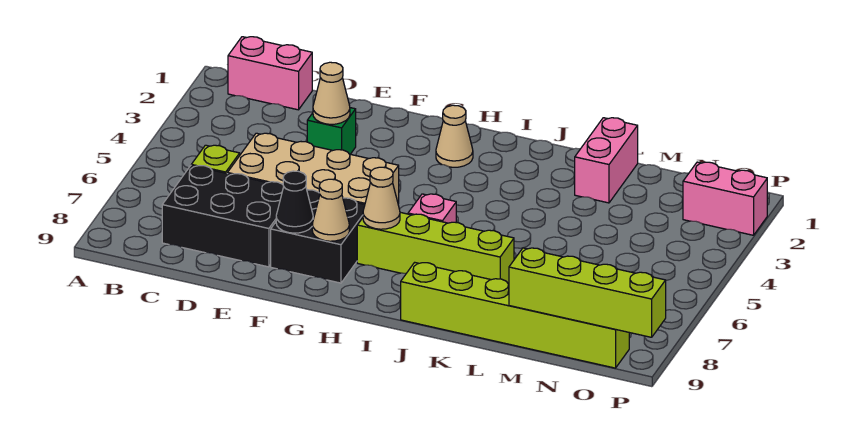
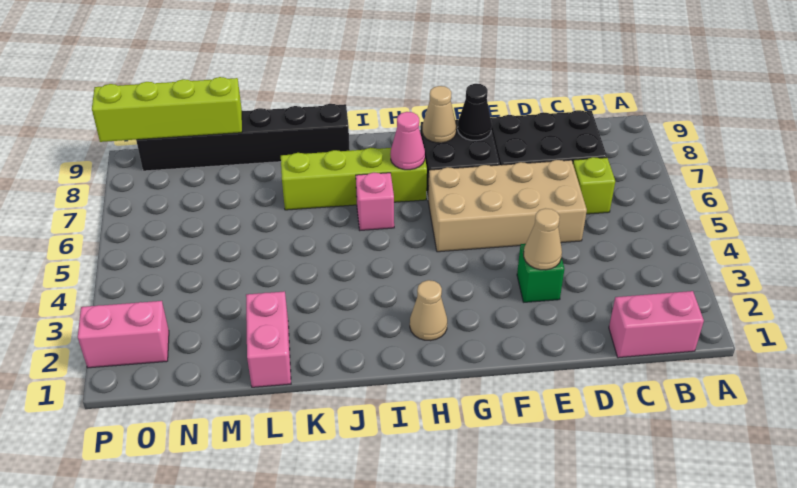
tan cone H7 level 2 -> pink cone H7 level 2
lime brick J9:O9 level 1 -> black brick J9:O9 level 1

